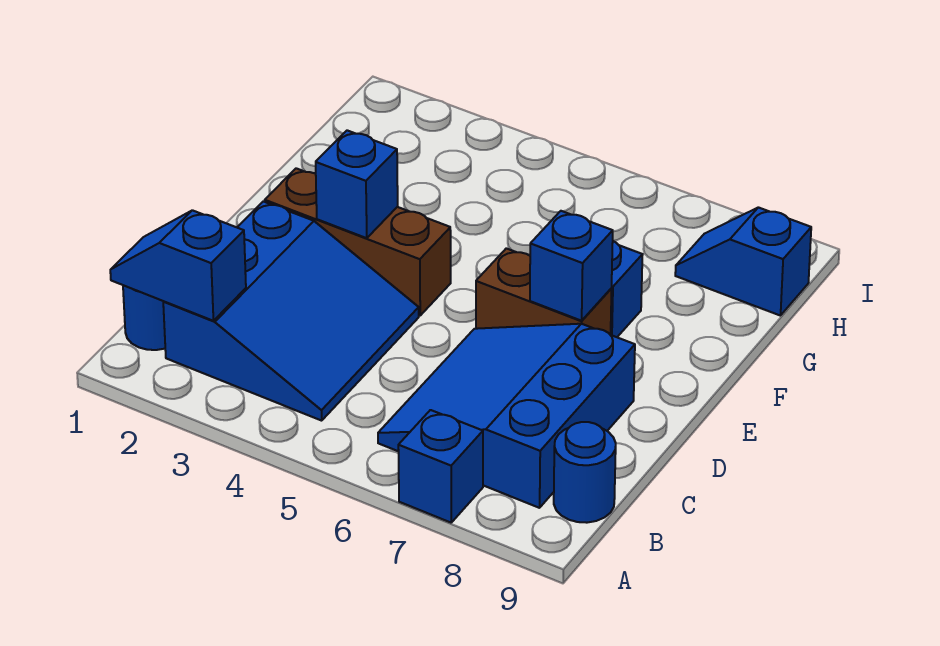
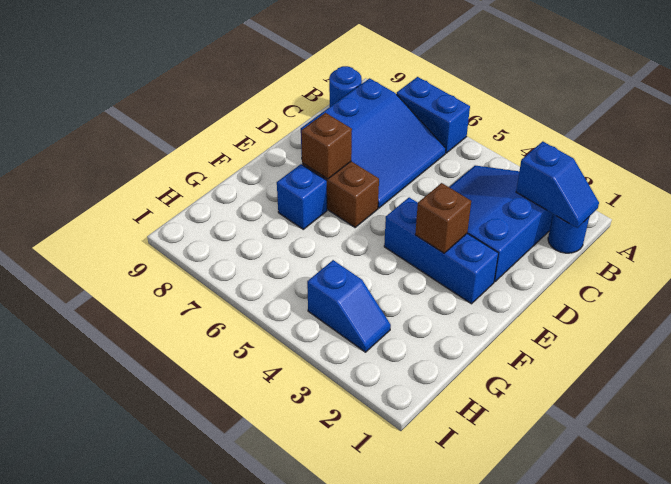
blue brick A7 level 1 -> blue brick A6:A7 level 1
brown brick E2:E4 level 1 -> blue brick E2:E4 level 1
blue brick E3 level 2 -> brown brick E3 level 2
blue brick E7 level 2 -> brown brick E7 level 2
blue slope H8:H9 level 1 top 9 -> blue slope H3:H4 level 1 top 4

